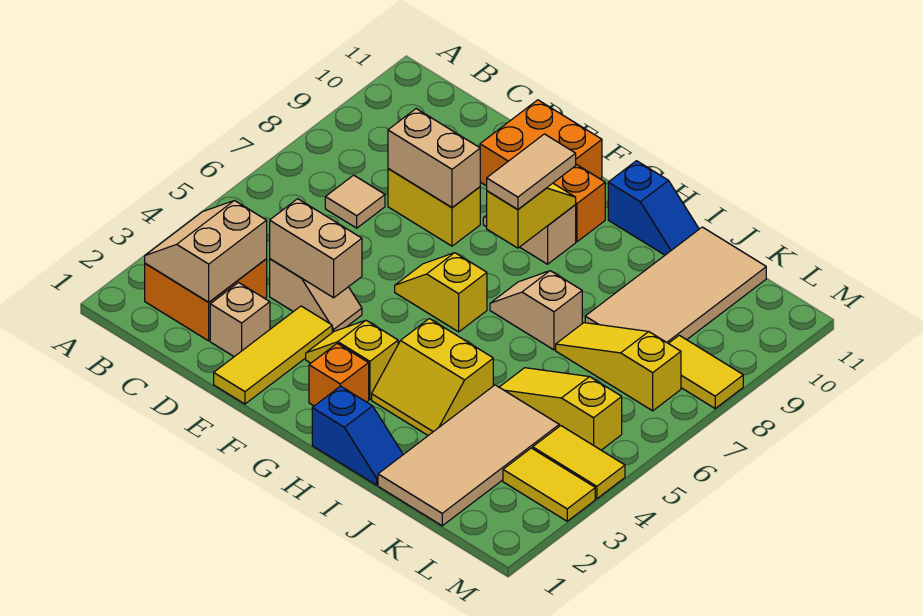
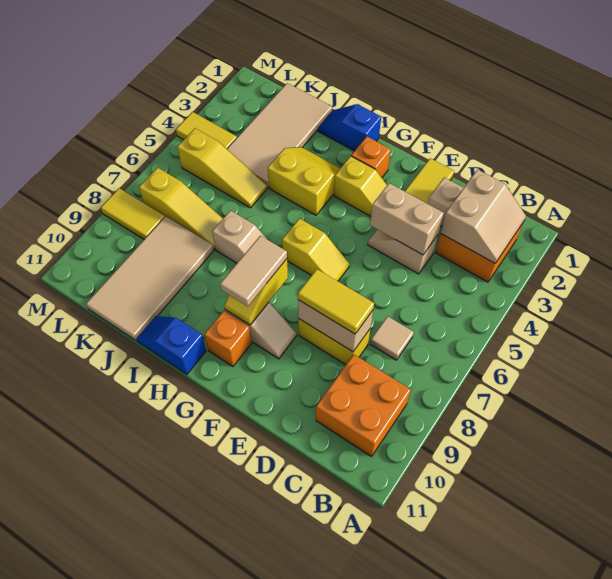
orange brick E10:F11 level 1 -> orange brick B9:C10 level 1
yellow tile L3:M3 level 1 -> yellow tile D8:E8 level 3

